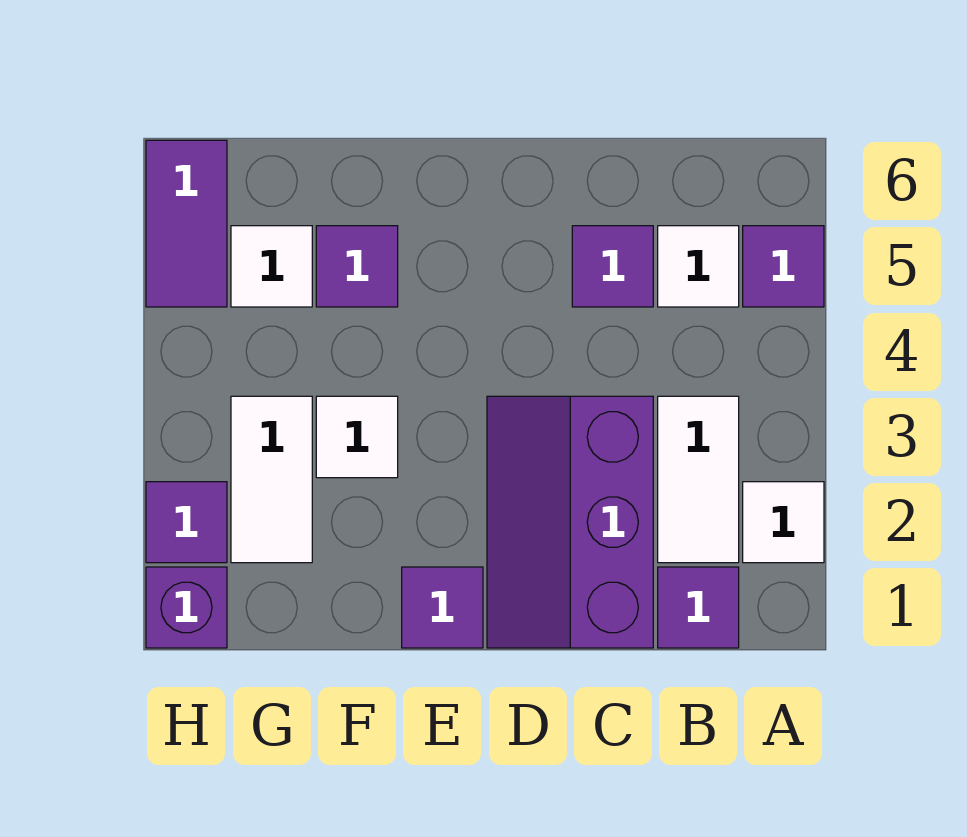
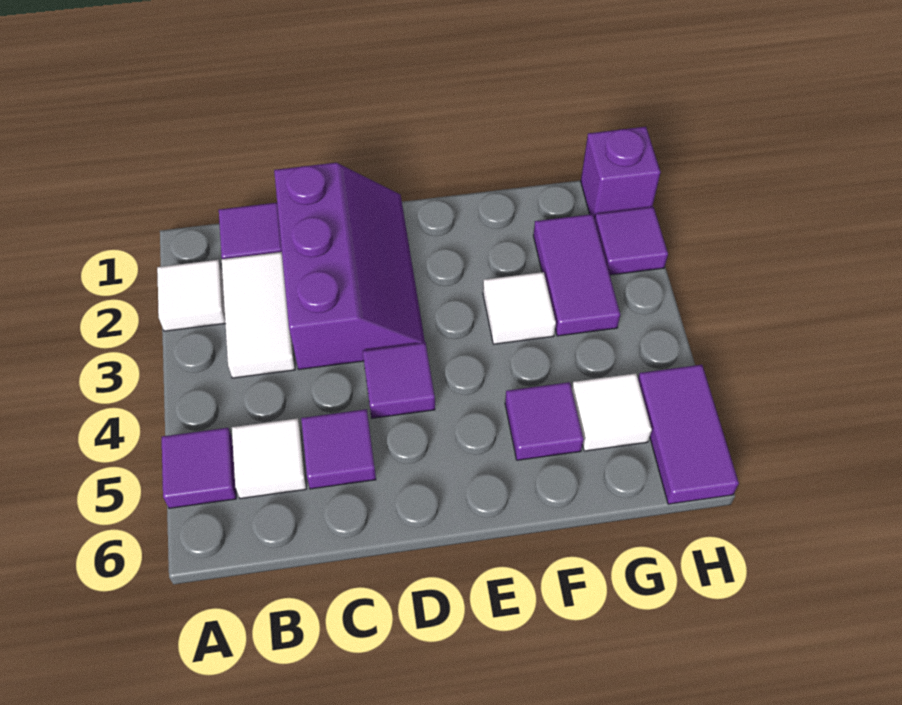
purple tile E1 level 1 -> purple tile D4 level 1
white tile G2:G3 level 1 -> purple tile G2:G3 level 1

